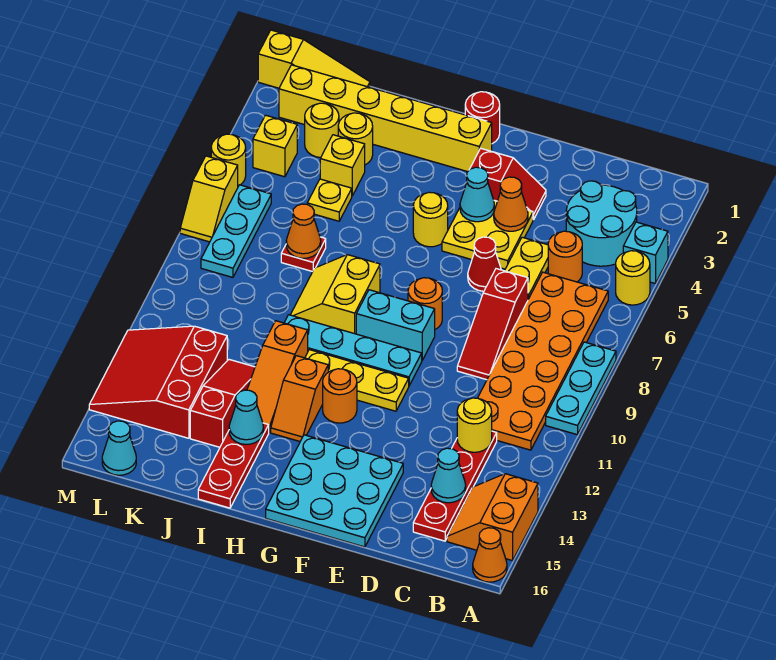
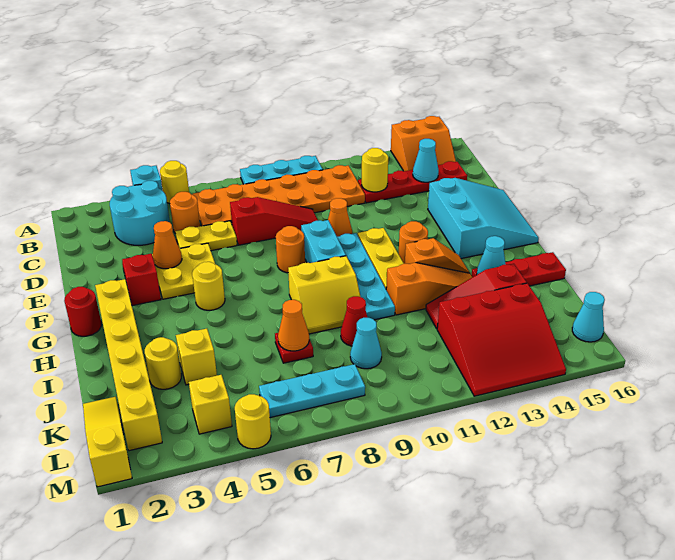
orange cone A16 level 1 -> orange cone E10 level 1
red cone E6 level 1 -> red cone J9 level 1
cyan plate E14:G16 level 1 -> cyan slope E14:G16 level 1 top 14
cyan cone F4 level 2 -> cyan cone K9 level 1
yellow plate J5 level 1 -> none
yellow round brick K3 level 1 -> none
yellow slope M6:M7 level 1 top 6 -> none

